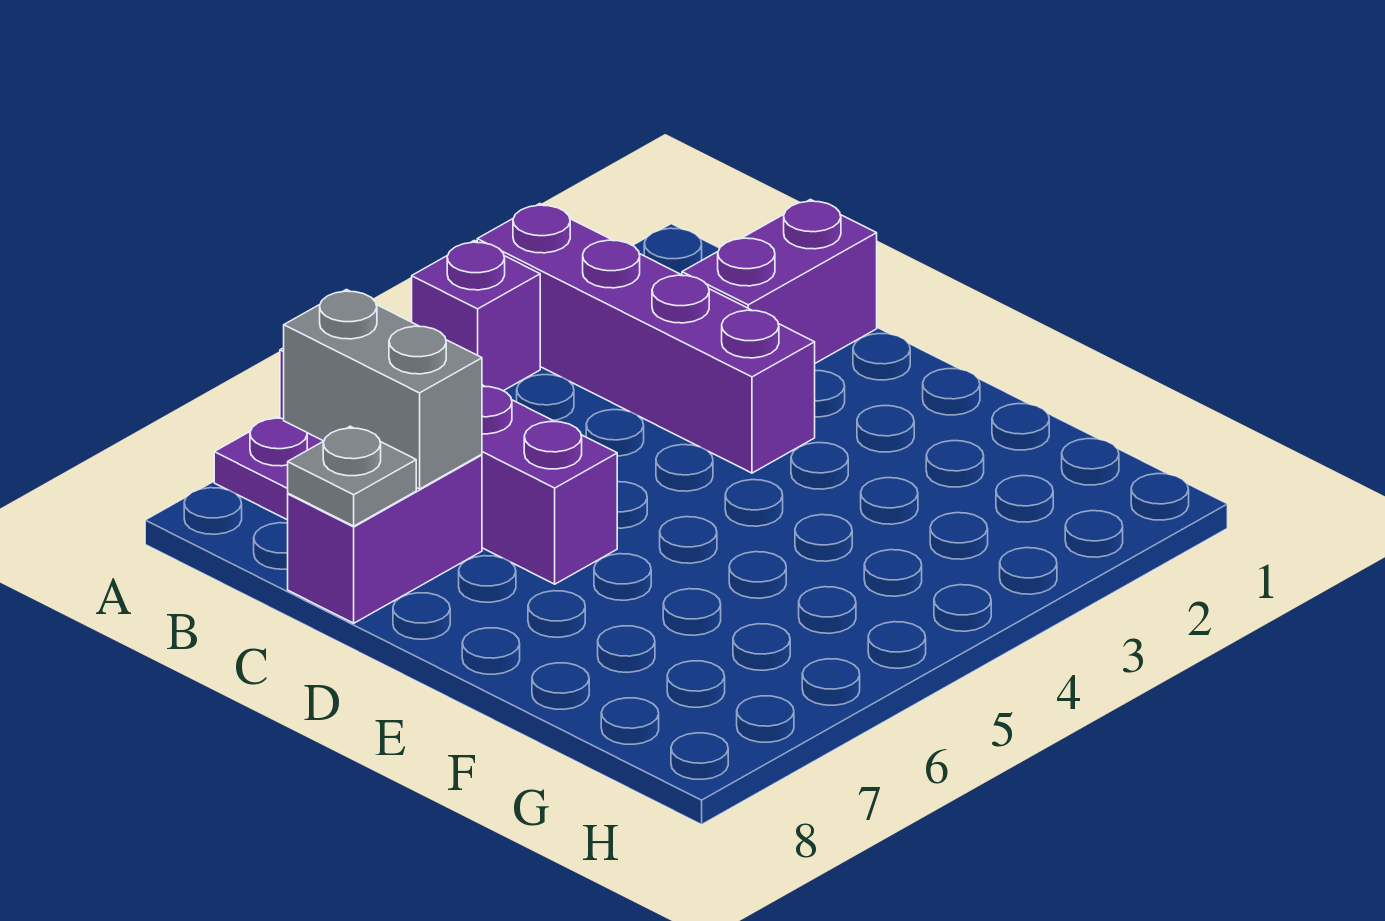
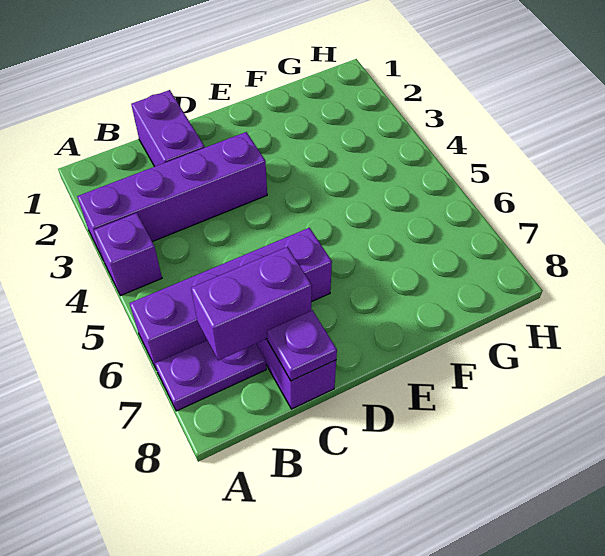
grey brick B7:C7 level 2 -> purple brick B7:C7 level 2
grey plate C8 level 2 -> purple plate C8 level 2

